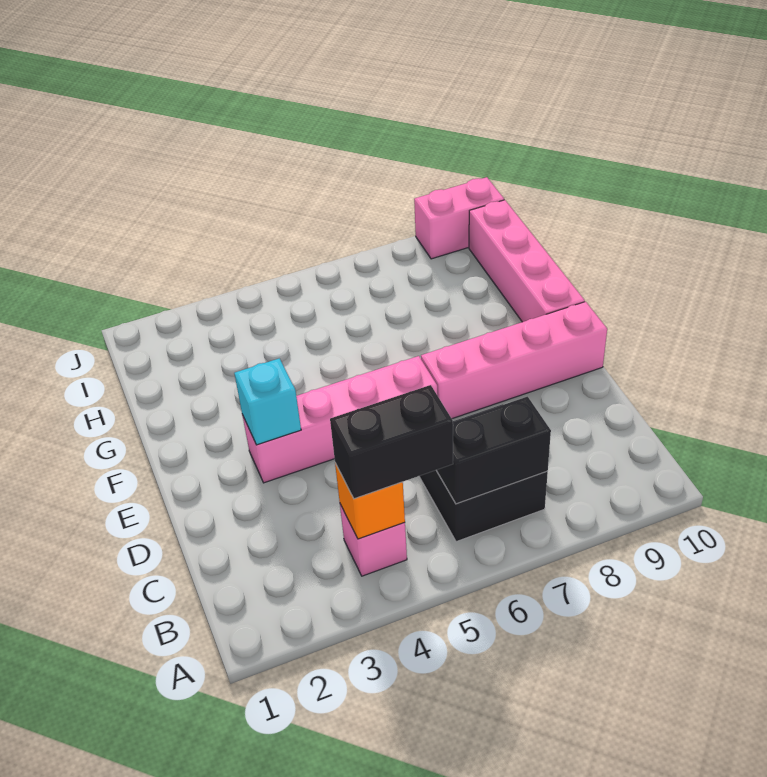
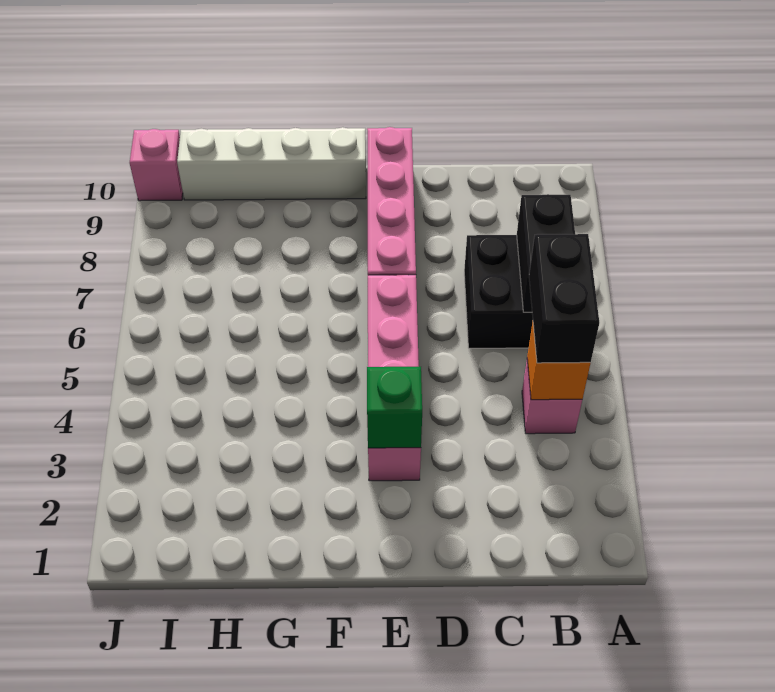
cyan brick E3 level 2 -> green brick E3 level 2
pink brick F10:I10 level 1 -> white brick F10:I10 level 1
pink brick J9:J10 level 1 -> pink brick J10 level 1

